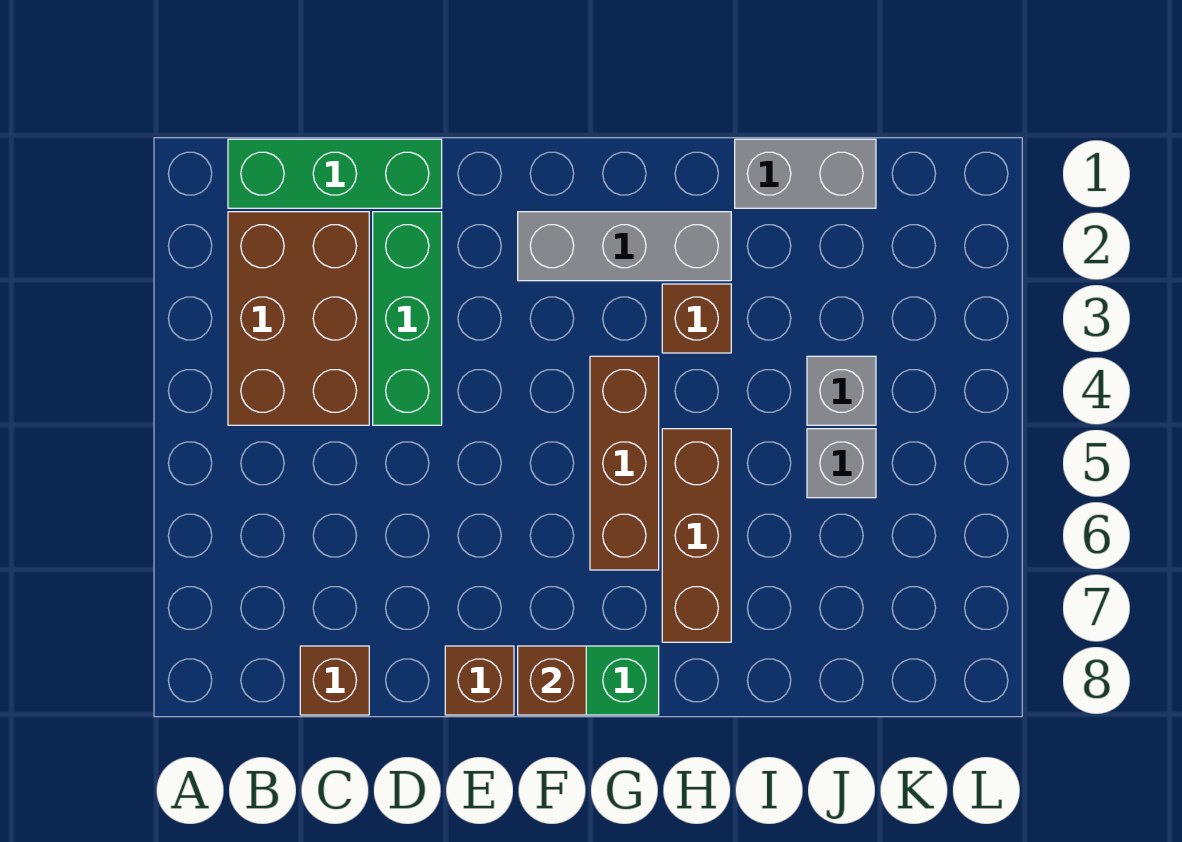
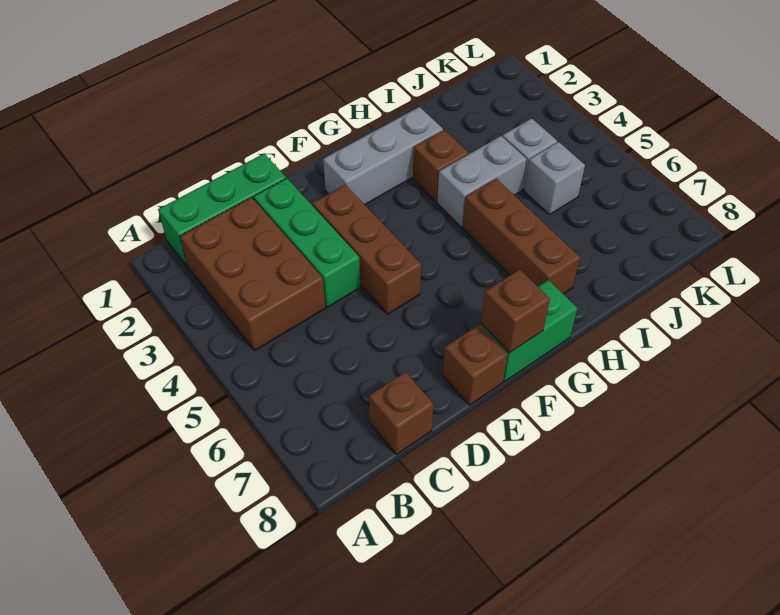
brown brick G4:G6 level 1 -> brown brick E3:E5 level 1
grey brick I1:J1 level 1 -> grey brick H4:I4 level 1

